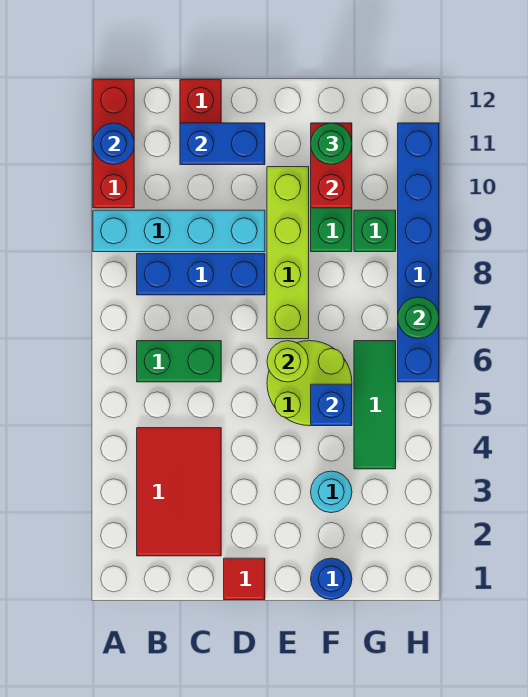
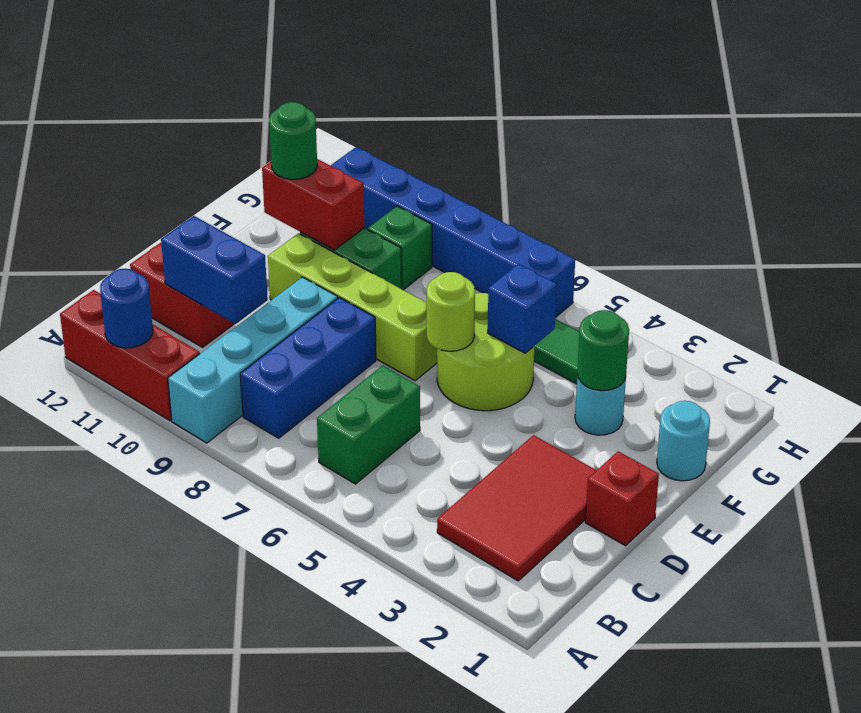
red tile B2:C4 level 1 -> red tile B2:D3 level 1
blue brick C11:D11 level 2 -> blue brick C10:C11 level 2
red tile D1 level 1 -> red brick D1 level 1
blue round brick F1 level 1 -> cyan round brick F1 level 1
green round brick H7 level 2 -> green round brick F3 level 2

